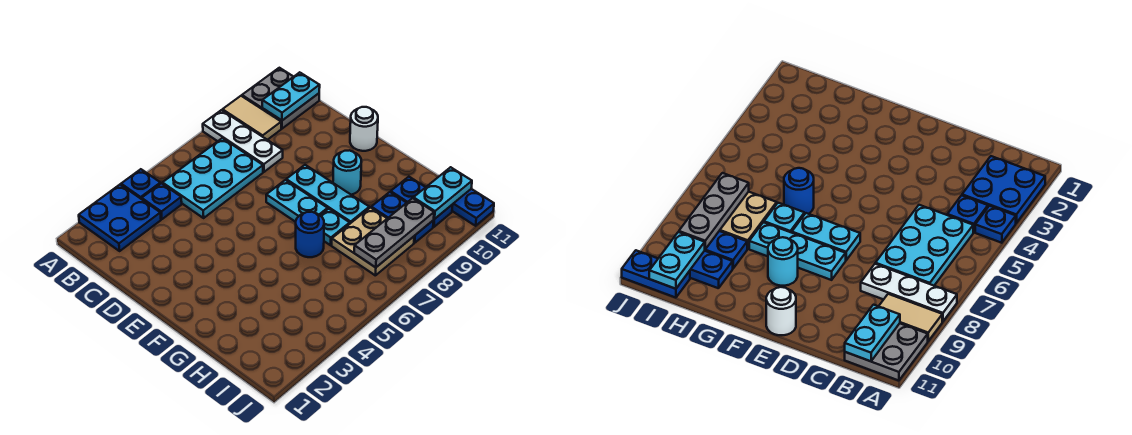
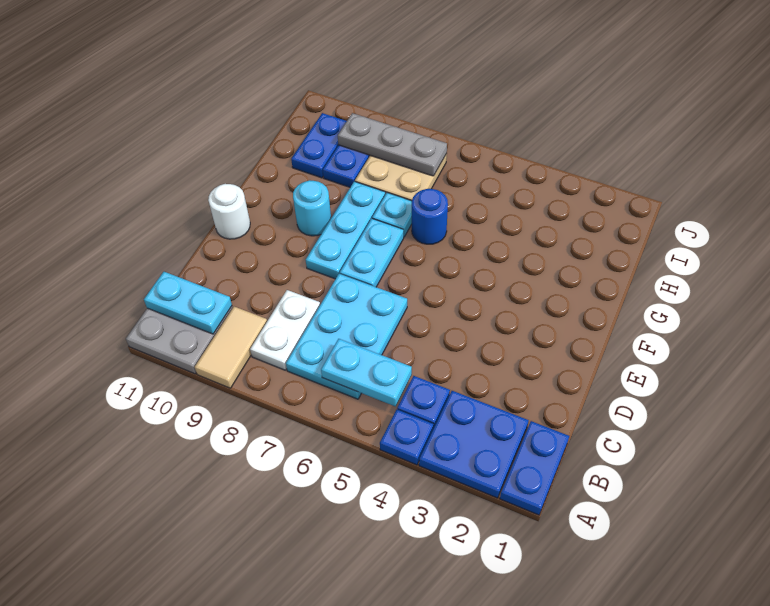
white plate A8:C8 level 1 -> white plate B8:C8 level 1
cyan plate B5:C7 level 1 -> cyan plate B6:D7 level 1
cyan plate I10:I11 level 2 -> cyan plate B5:B6 level 2
blue plate I11:J11 level 1 -> blue plate A1:B1 level 1

